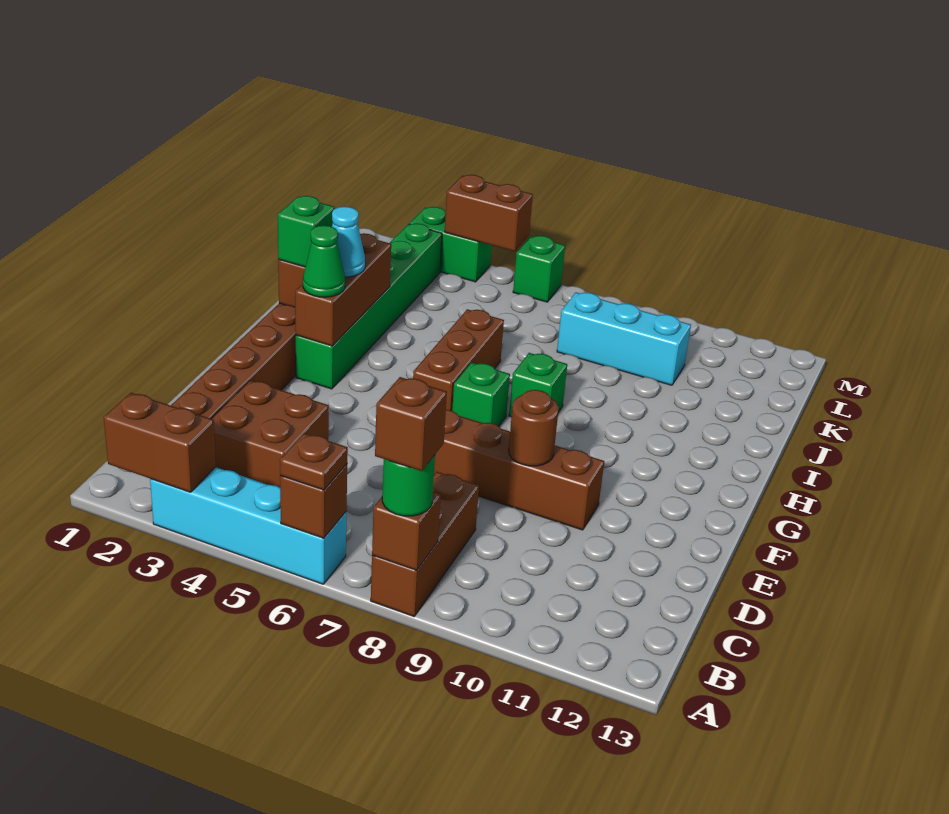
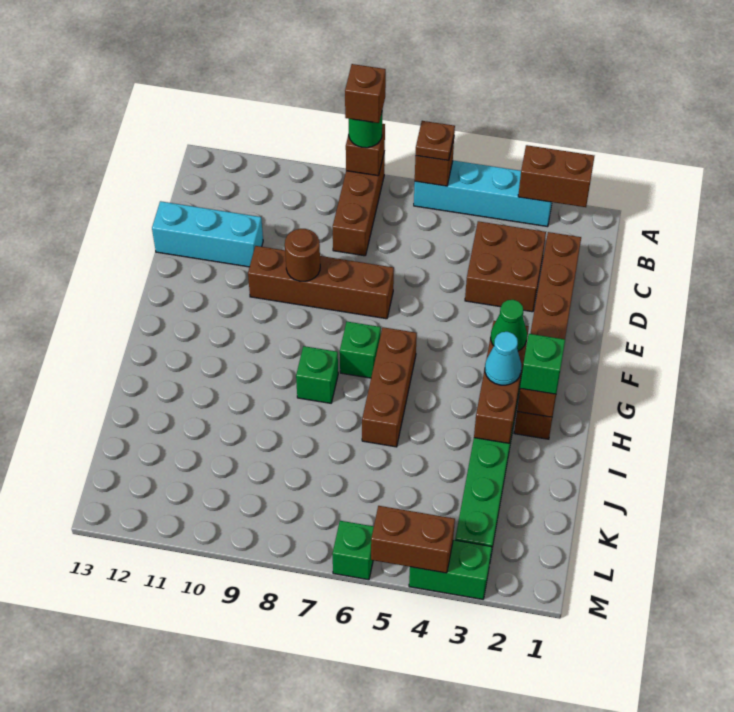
cyan brick K8:K10 level 1 -> cyan brick D11:D13 level 1

